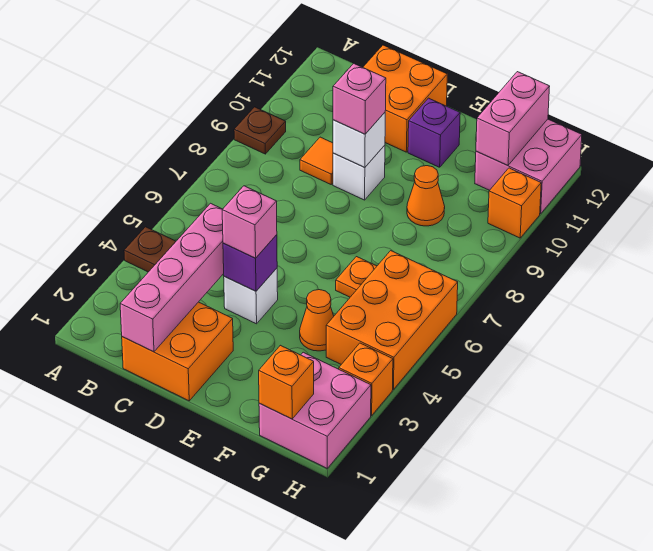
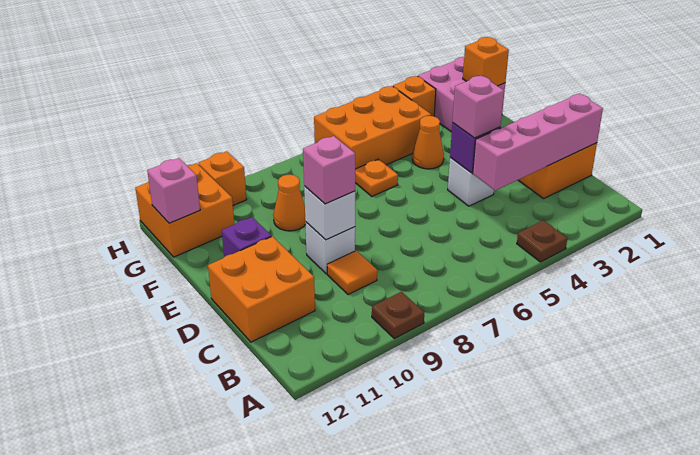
pink brick G11:H12 level 1 -> orange brick G11:H12 level 1
pink brick G11:G12 level 2 -> pink brick G12 level 2

